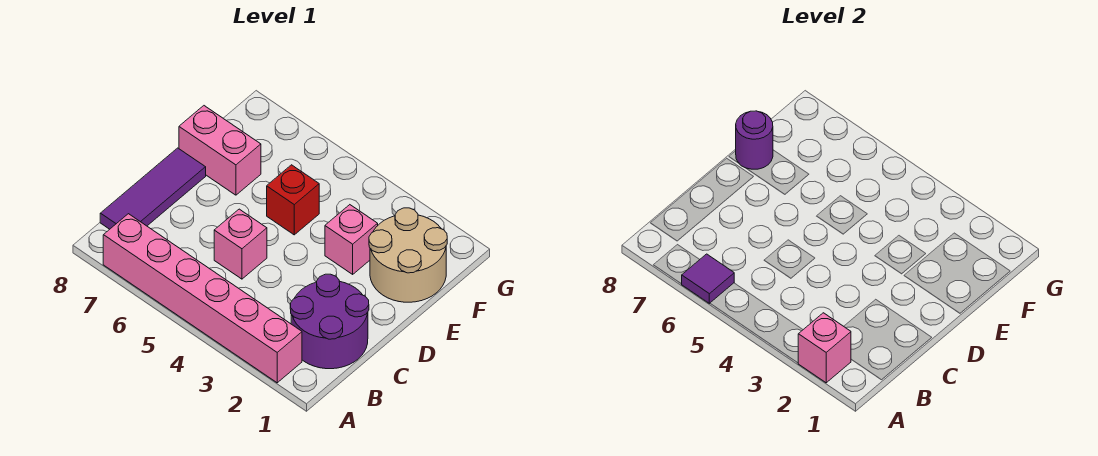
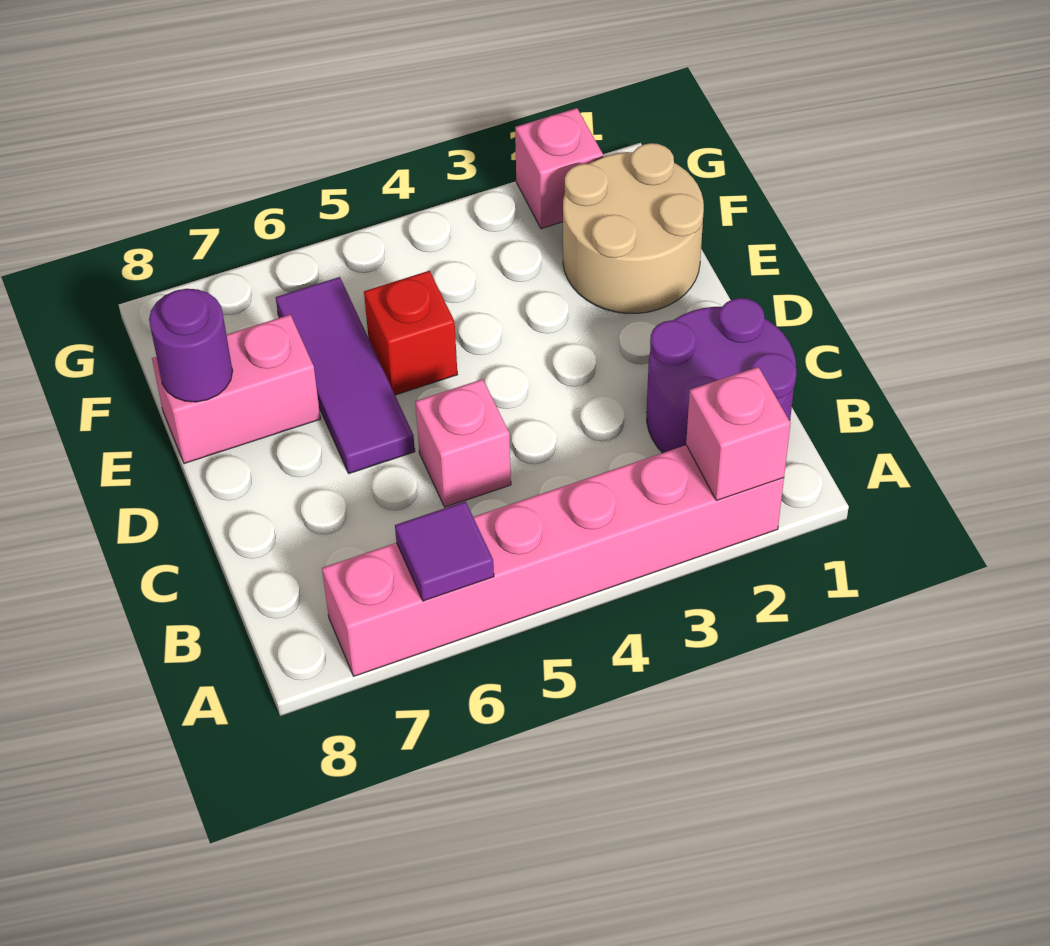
purple tile B8:D8 level 1 -> purple tile D6:F6 level 1
pink brick E3 level 1 -> pink brick G2 level 1

